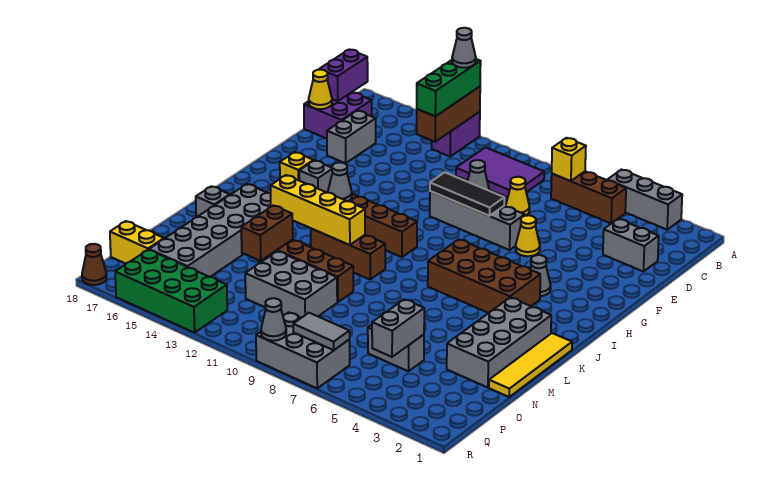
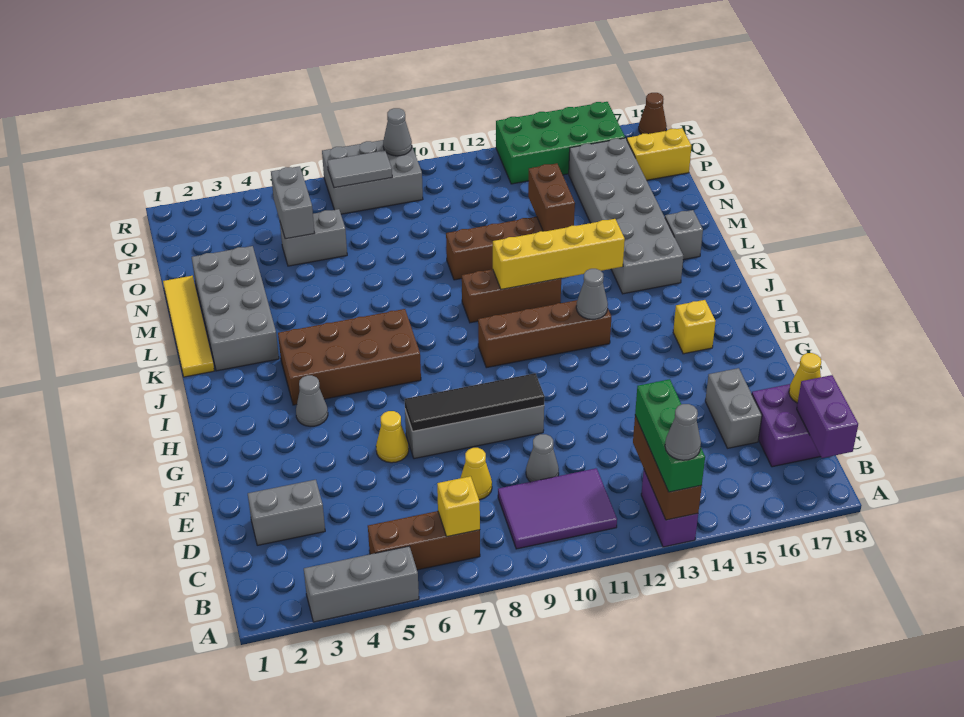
black tile F8:F10 level 2 -> black tile F7:F10 level 2
grey brick H15 level 1 -> none
grey brick N10:O12 level 1 -> none

